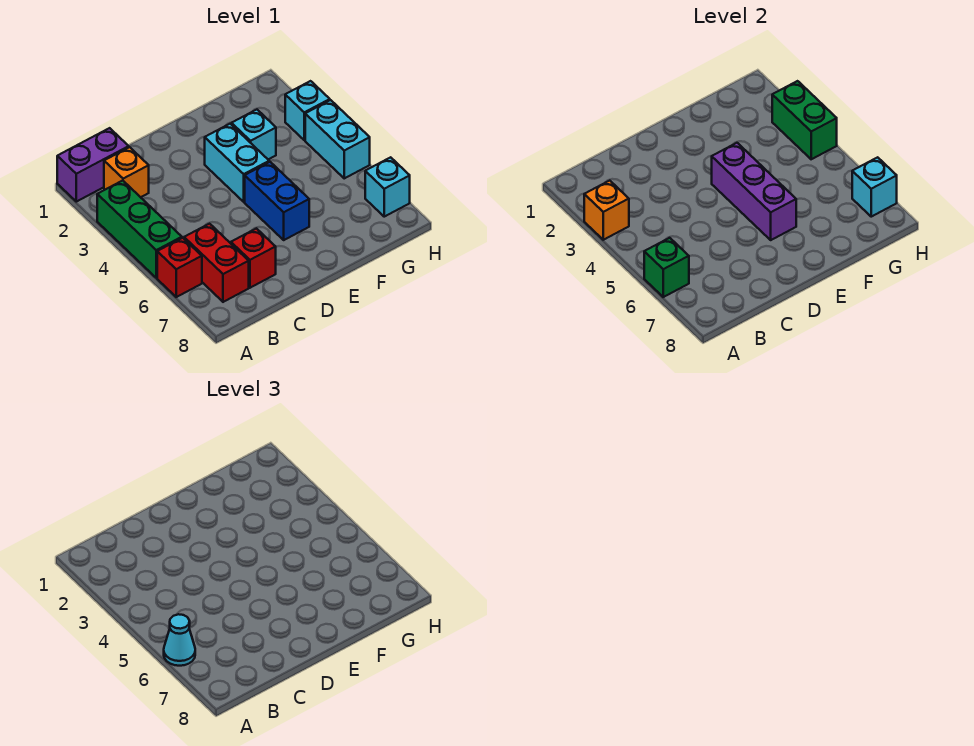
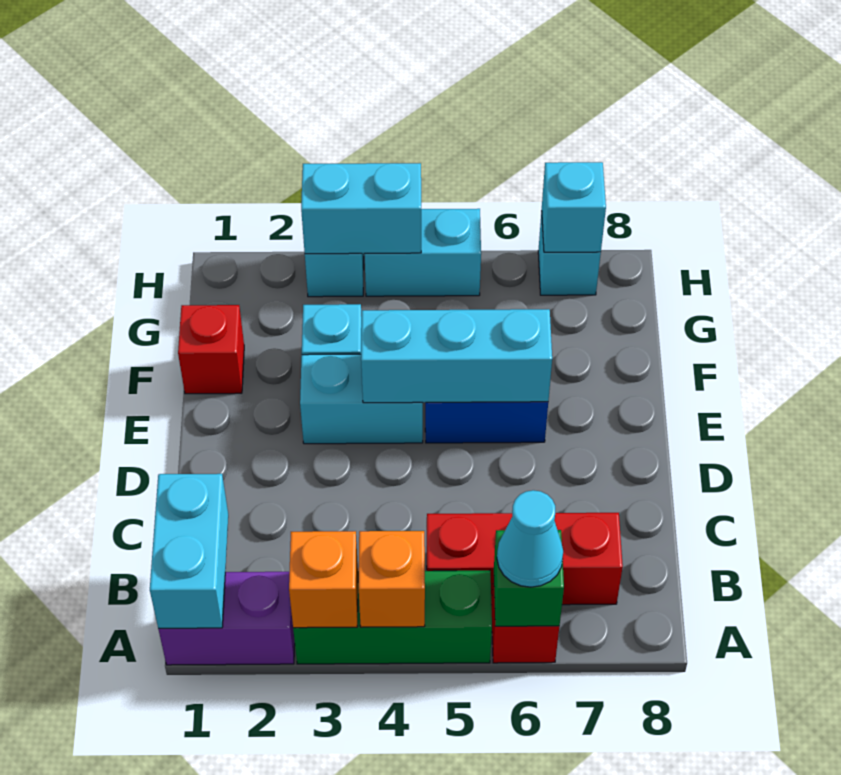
purple brick A1:B1 level 1 -> purple brick A1:A2 level 1
none -> cyan brick A1:B1 level 2
orange brick B2 level 1 -> orange brick A4 level 2
red brick B6:B7 level 1 -> red brick B5:B7 level 1
red brick C7 level 1 -> red brick F1 level 1
purple brick E4:E6 level 2 -> cyan brick E4:E6 level 2
green brick H3:H4 level 2 -> cyan brick H3:H4 level 2

